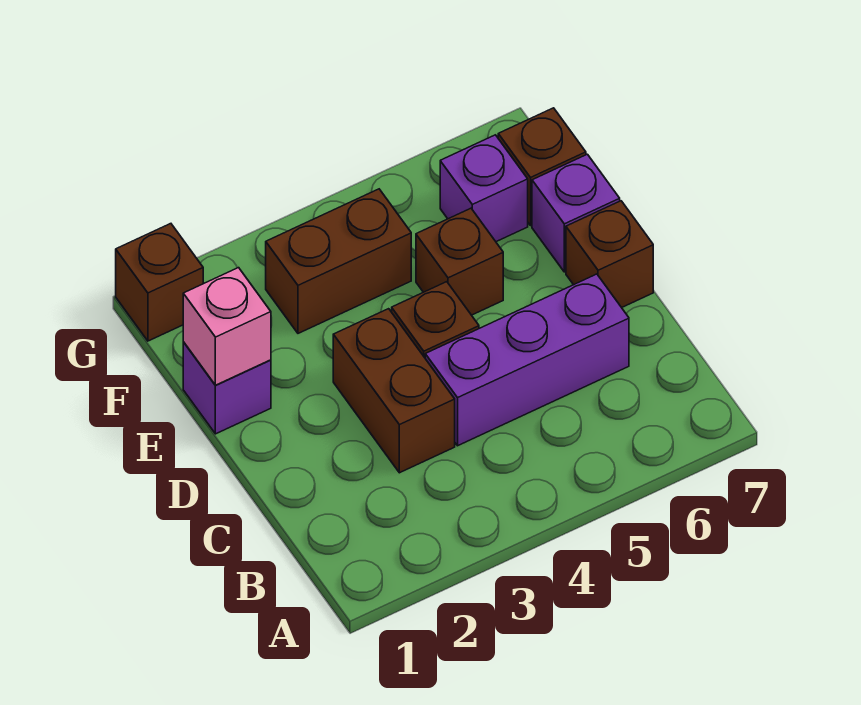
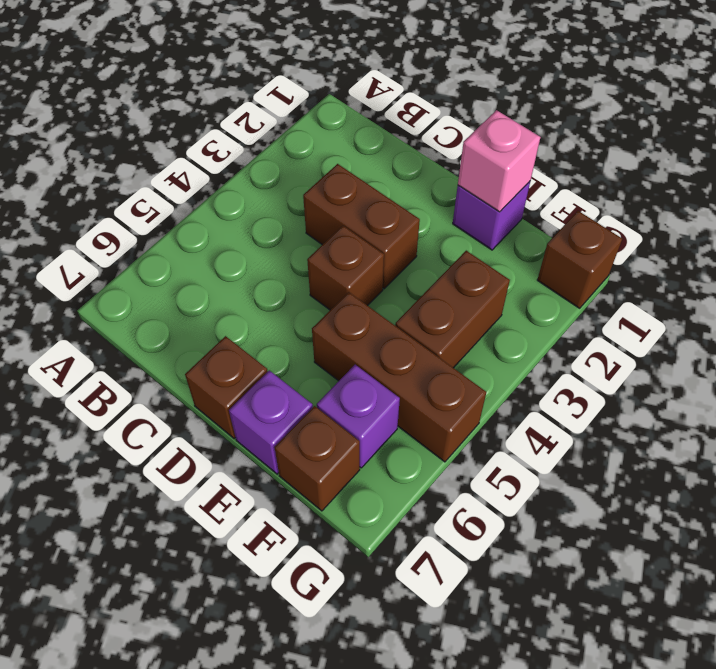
purple brick C4:C6 level 1 -> none
brown brick E5 level 1 -> brown brick E5:G5 level 1

